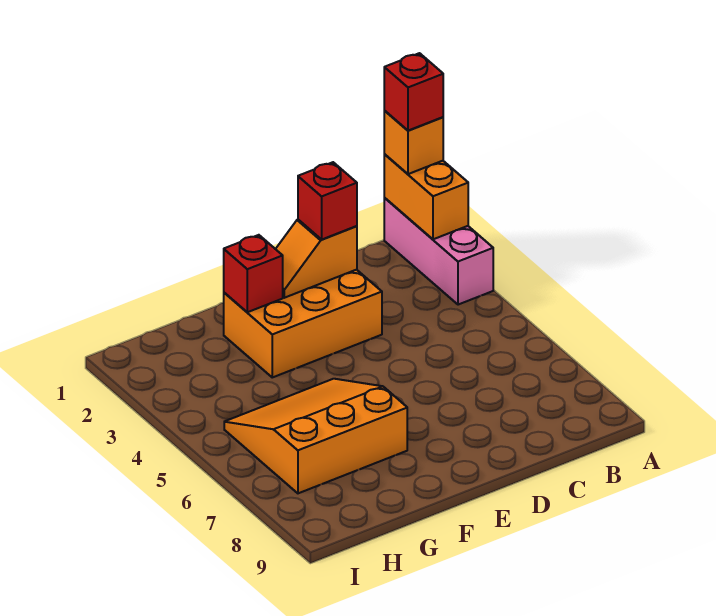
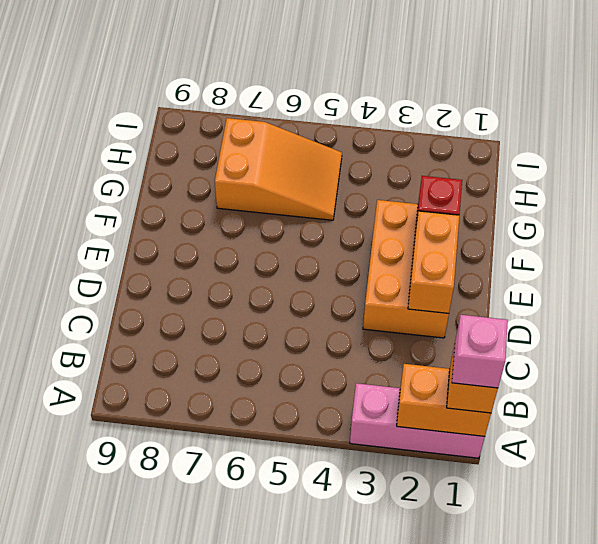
red brick A1 level 4 -> pink brick A1 level 4
orange slope D2:E2 level 2 top D -> orange brick D2:E2 level 2
red brick D2 level 3 -> none
orange slope F5:H7 level 1 top 7 -> orange slope G5:H7 level 1 top 7

